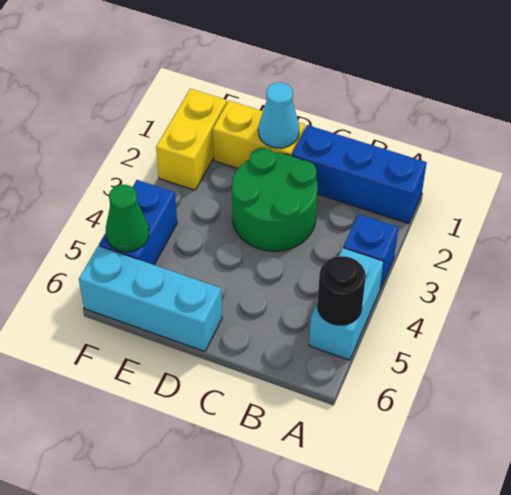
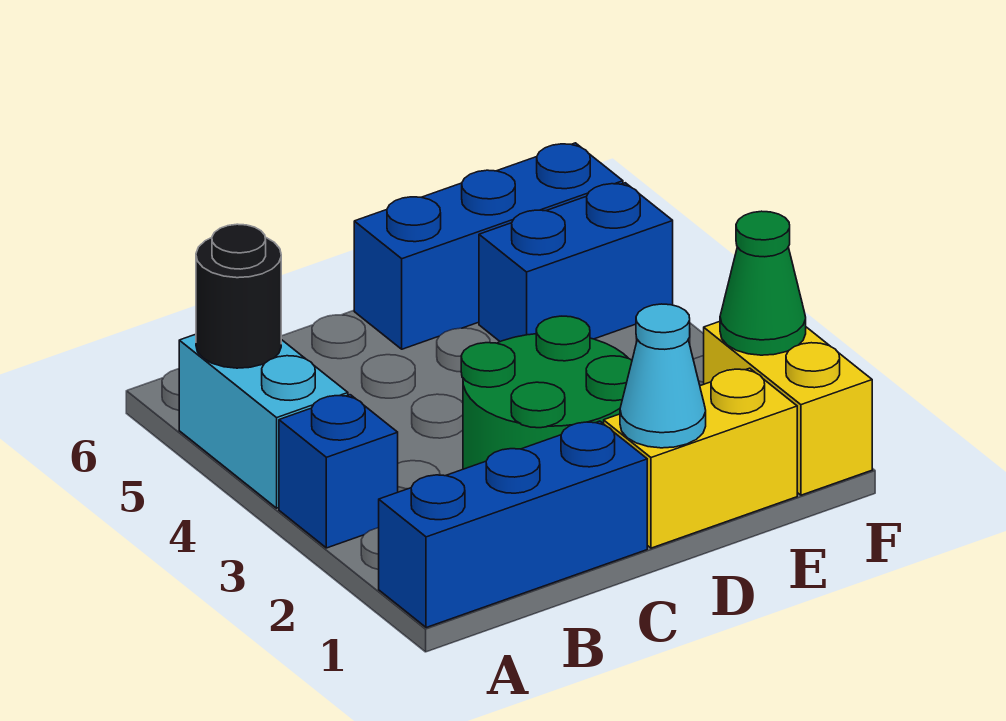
cyan brick D6:F6 level 1 -> blue brick D6:F6 level 1
blue brick F4:F5 level 1 -> blue brick E5:F5 level 1
green cone F5 level 2 -> green cone F2 level 2

